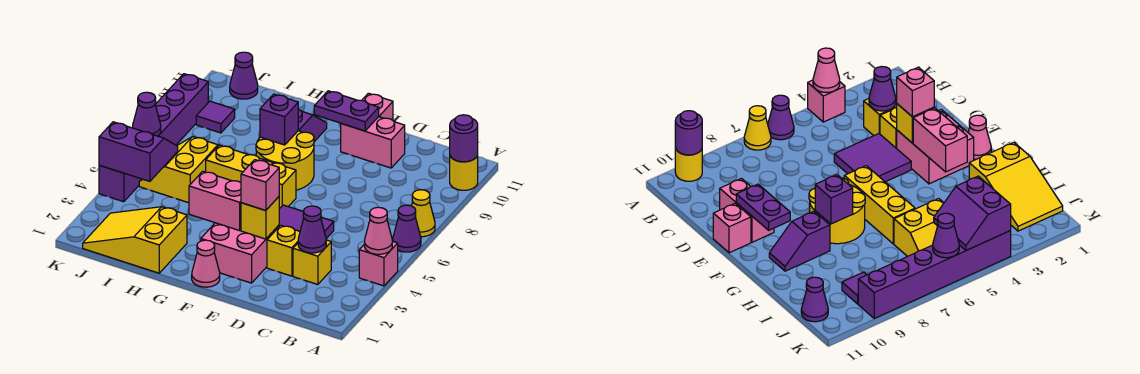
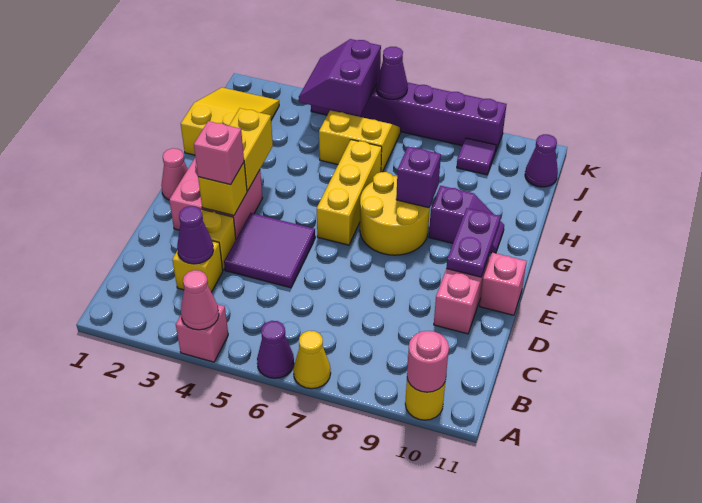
purple round brick A10 level 2 -> pink round brick A10 level 2
pink brick F3:G3 level 2 -> yellow brick F3:G3 level 2
purple slope J4:K5 level 2 top 4 -> purple slope J4:K5 level 2 top 5

